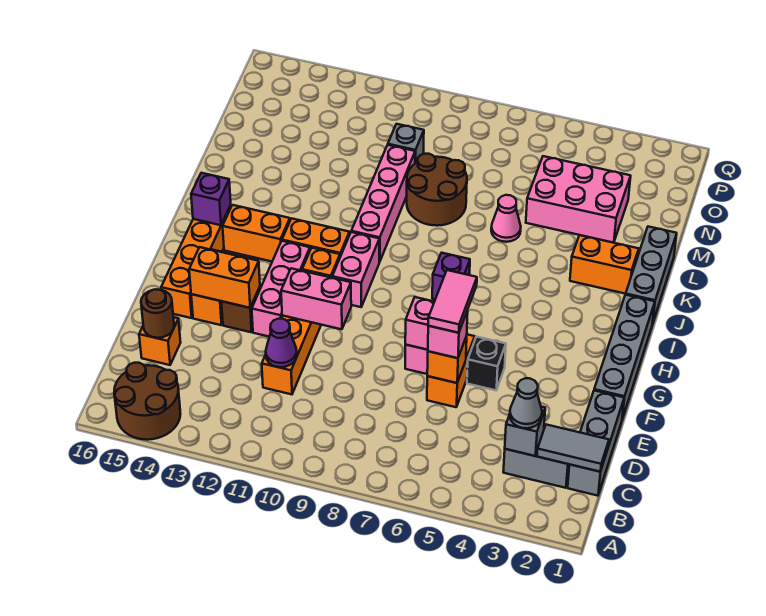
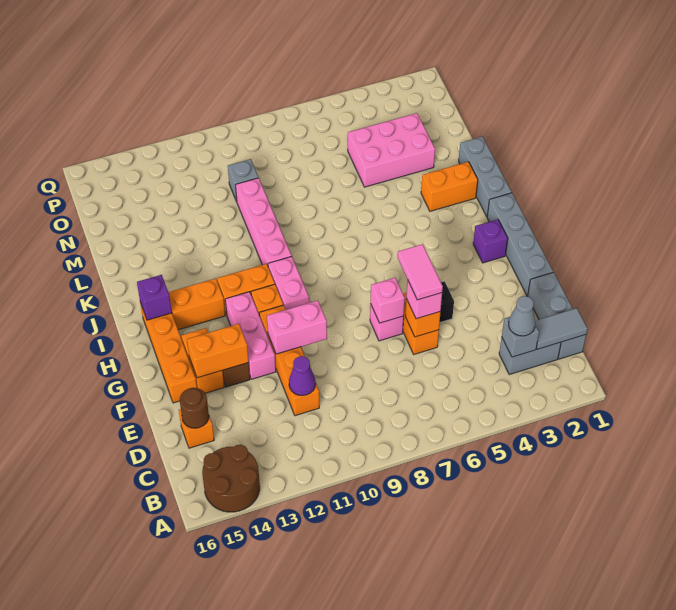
purple brick I7 level 1 -> purple brick H2 level 1
pink cone L6 level 1 -> none
brown round brick L8:M9 level 1 -> none

